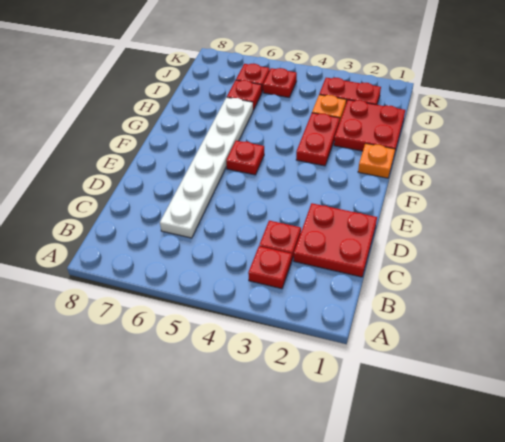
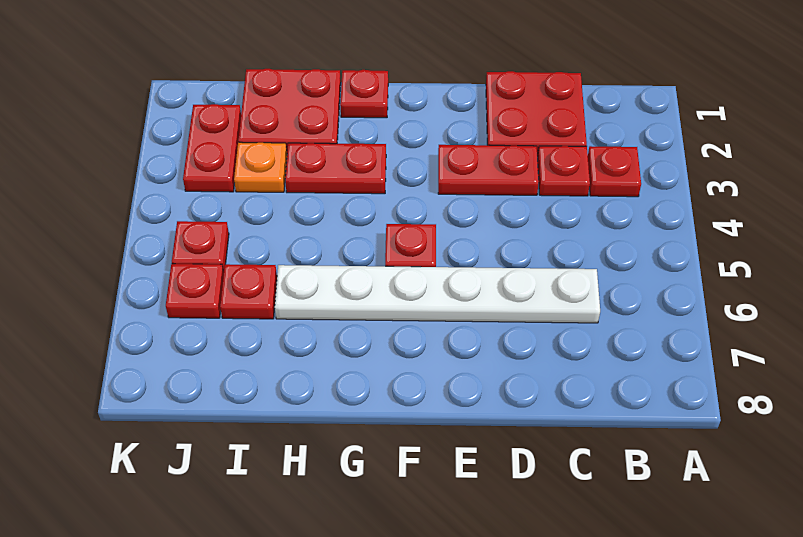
none -> red plate D3:E3 level 1
orange plate G1 level 1 -> red plate G1 level 1

